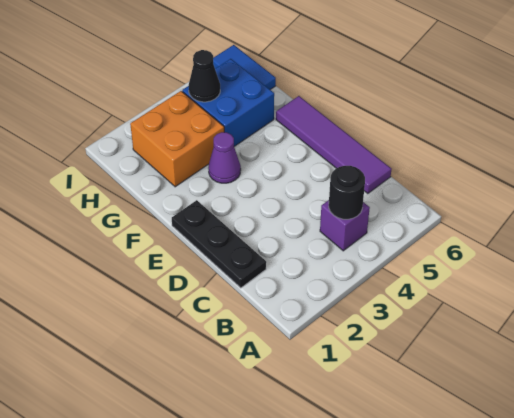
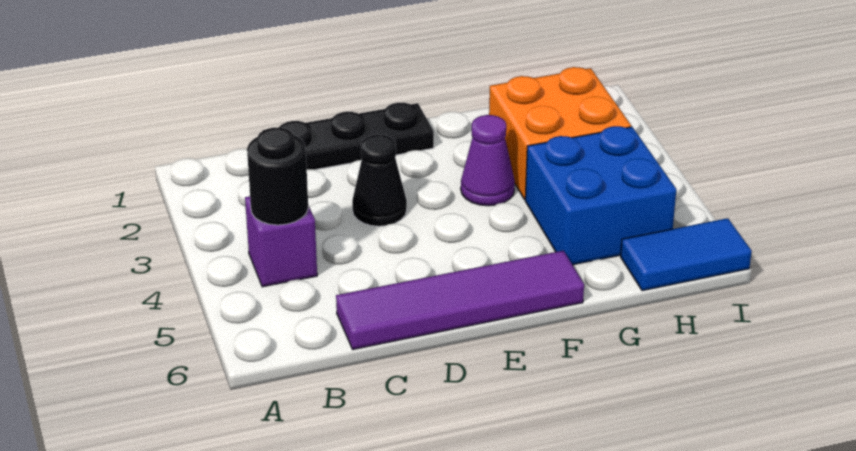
black cone H4 level 2 -> black cone D3 level 1

